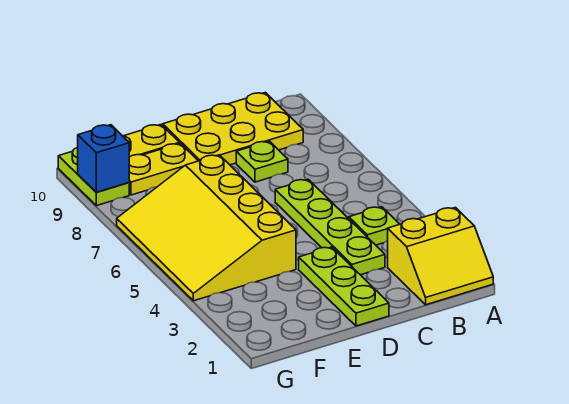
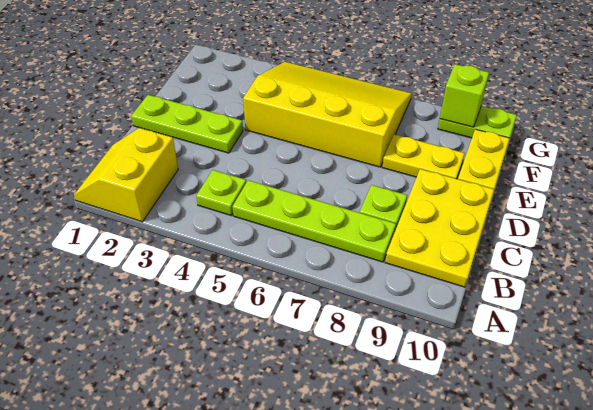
lime plate C3:C6 level 1 -> lime plate B5:B8 level 1
yellow plate E9:F9 level 1 -> yellow plate E8:E9 level 1
blue brick G9 level 2 -> lime brick G9 level 2

